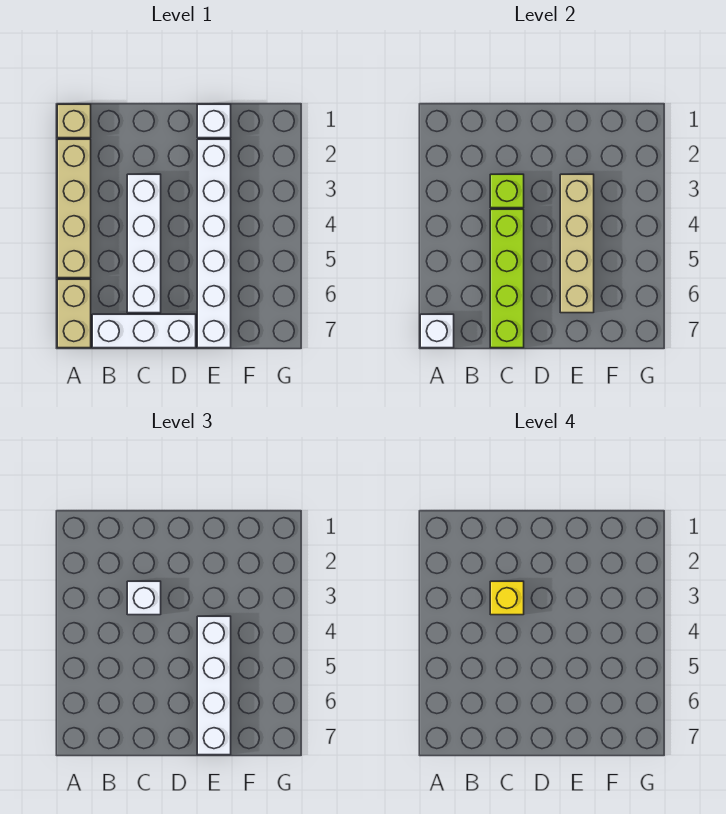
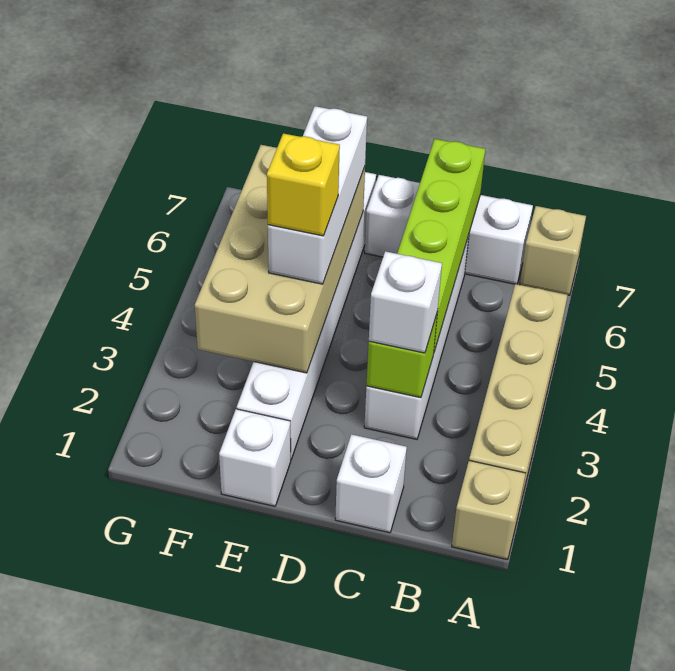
tan brick A6:A7 level 1 -> tan brick A7 level 1
white brick A7 level 2 -> white brick C1 level 1
yellow brick C3 level 4 -> yellow brick E4 level 4
tan brick E3:E6 level 2 -> tan brick E3:F6 level 2
white brick E4:E7 level 3 -> white brick E4:E6 level 3

